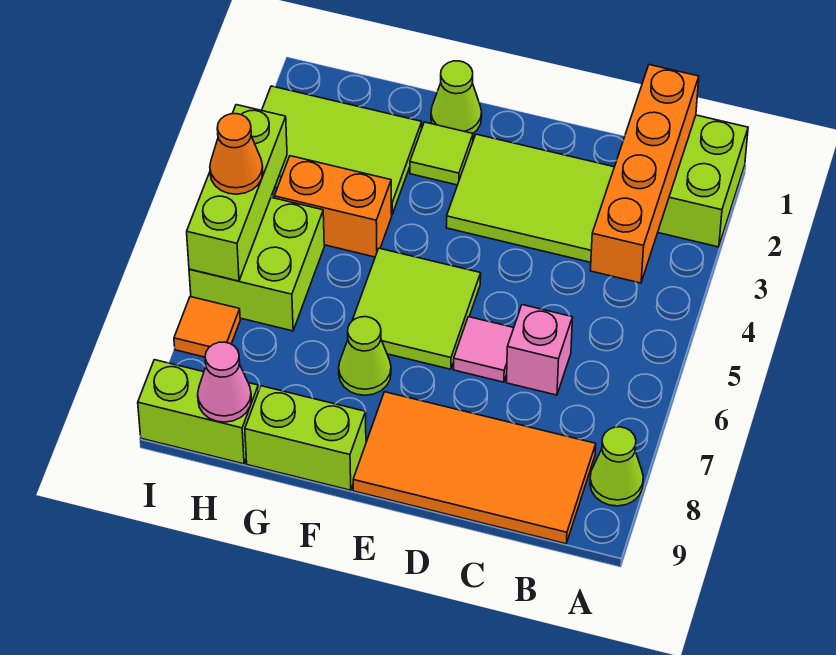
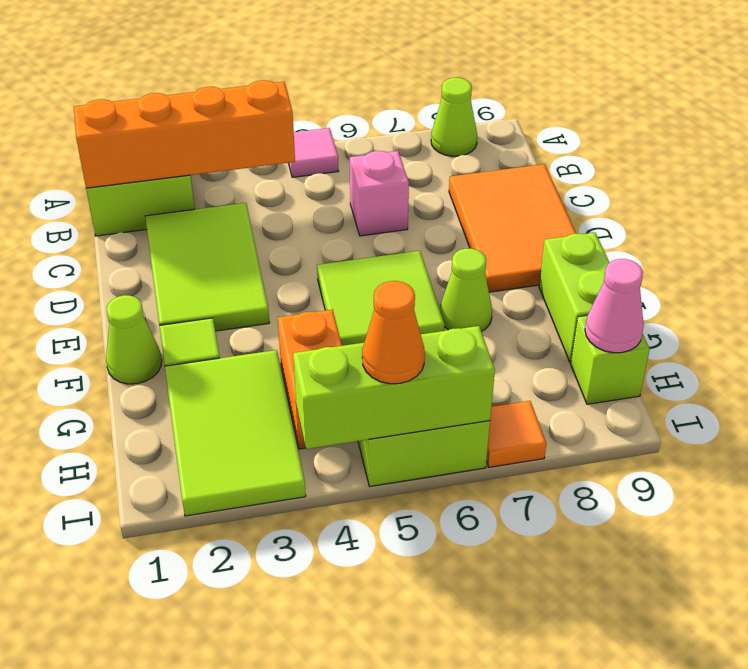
orange tile B8:E9 level 1 -> orange tile C8:E9 level 1
pink tile D6 level 1 -> pink tile A5 level 1
lime brick H9:I9 level 1 -> lime brick H9 level 1

